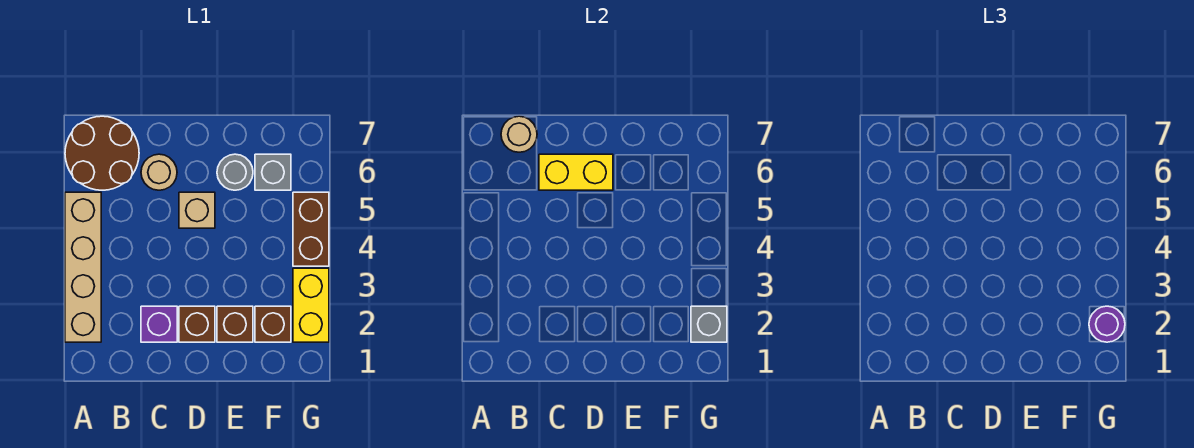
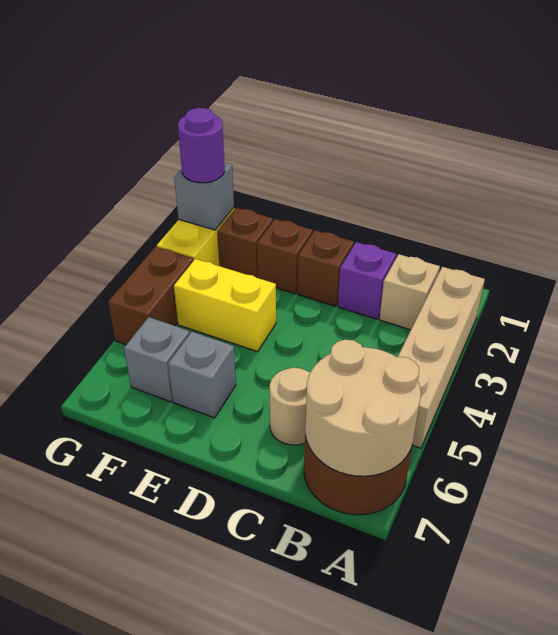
tan round brick B7 level 2 -> tan round brick A6:B7 level 2
yellow brick C6:D6 level 2 -> yellow brick E4:F4 level 1
tan brick D5 level 1 -> tan brick B2 level 1
grey round brick E6 level 1 -> grey brick E6 level 1

